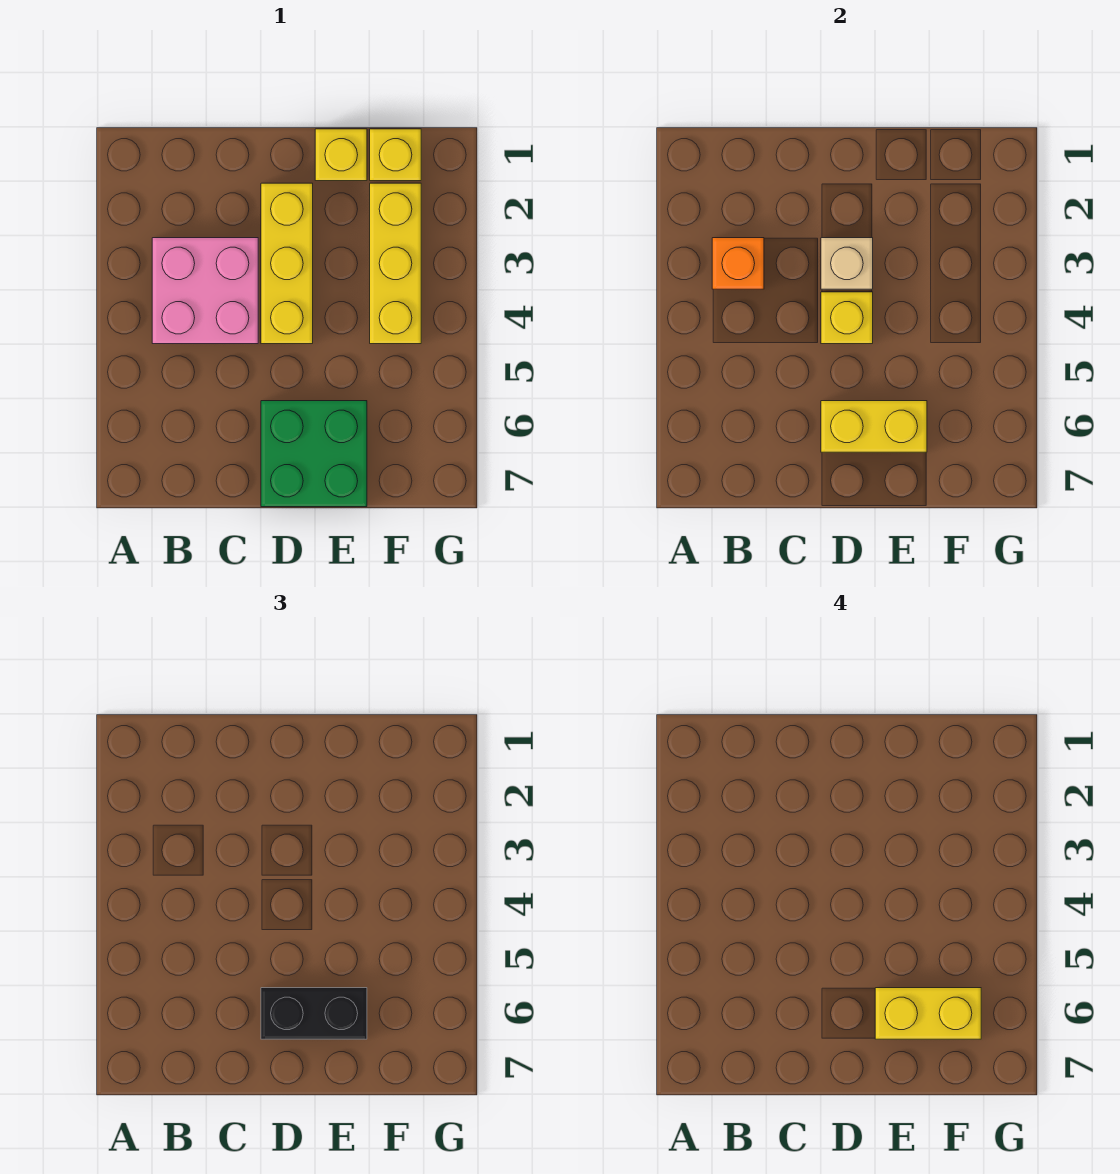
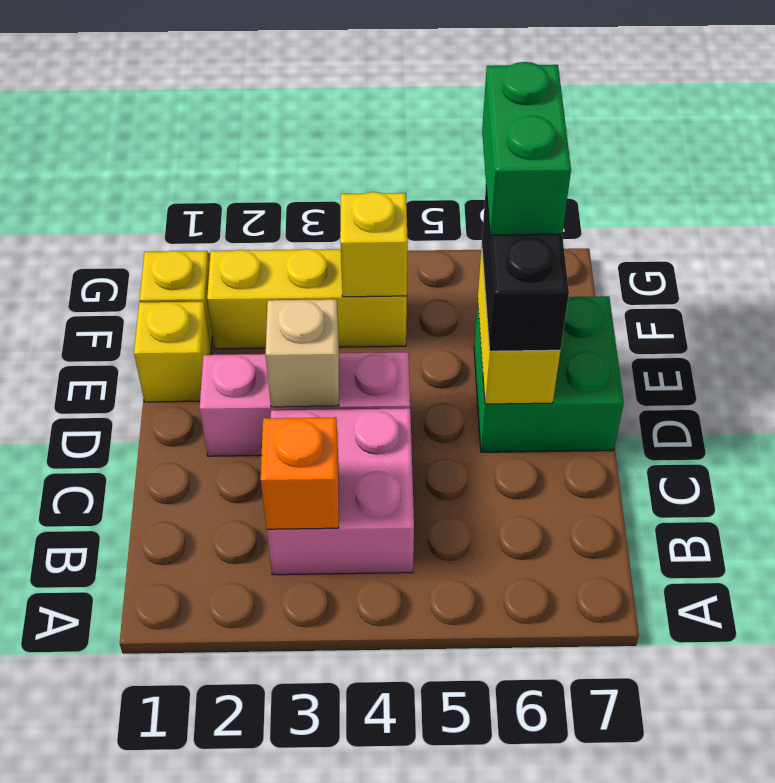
yellow brick D2:D4 level 1 -> pink brick D2:D4 level 1
yellow brick D4 level 2 -> yellow brick F4 level 2
yellow brick E6:F6 level 4 -> green brick E6:F6 level 4

